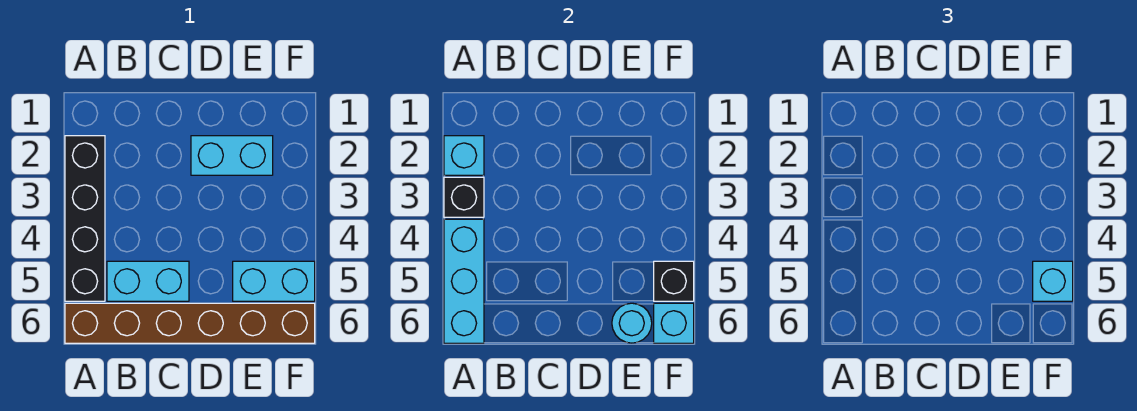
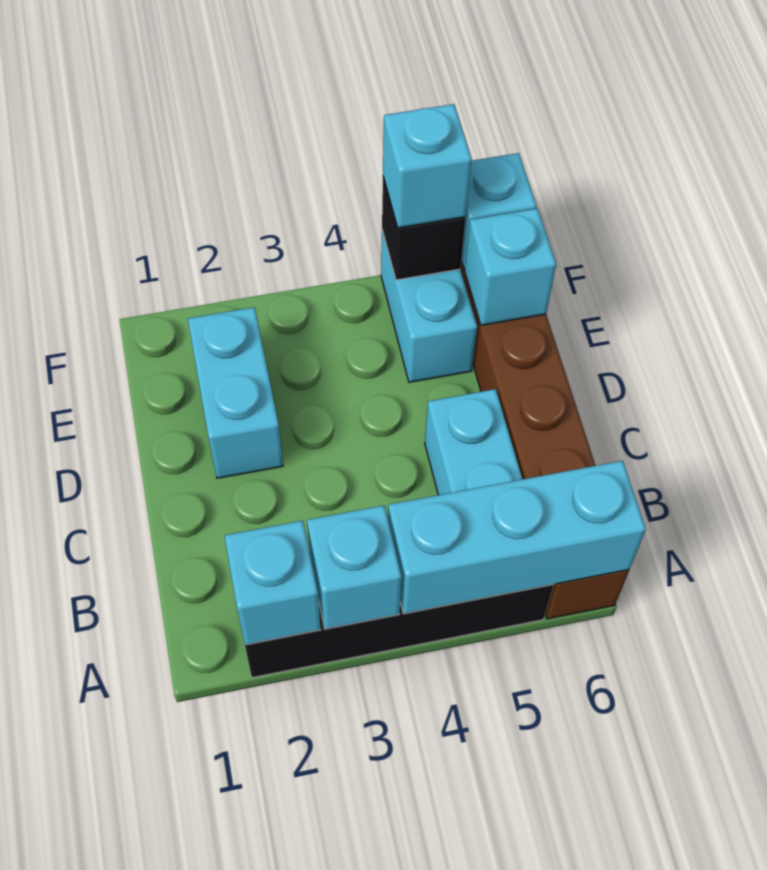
black brick A3 level 2 -> cyan brick A3 level 2
cyan round brick E6 level 2 -> cyan brick E6 level 2

